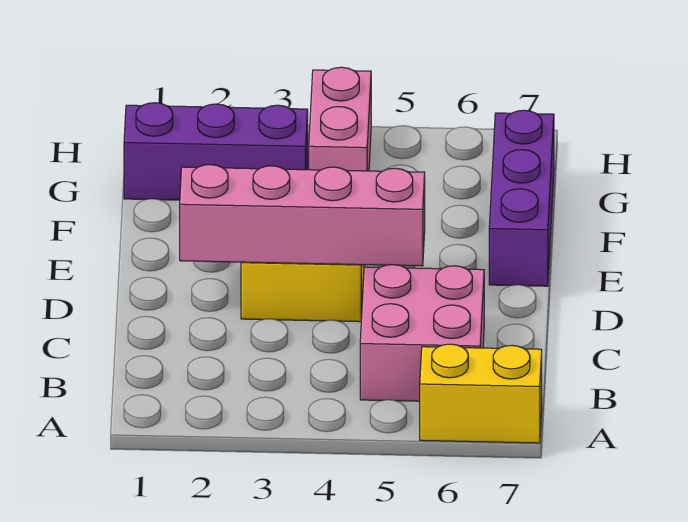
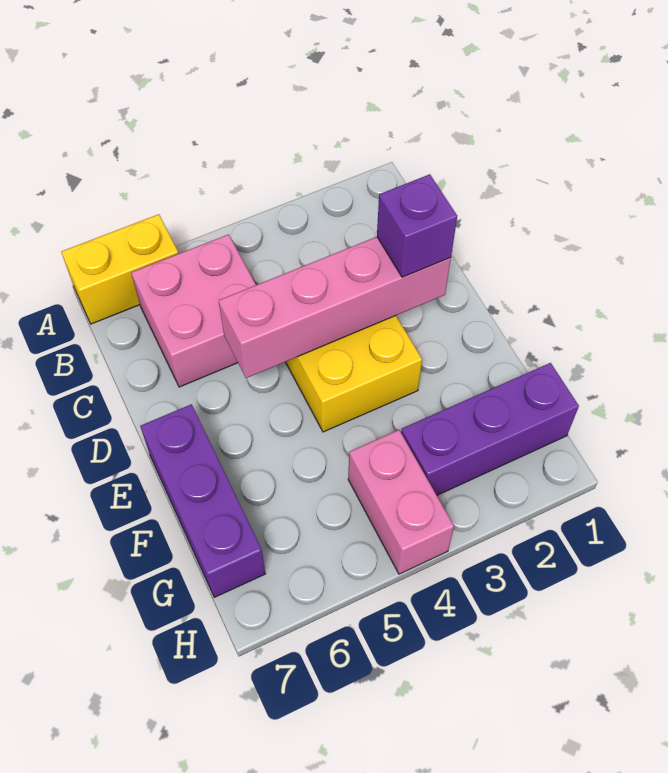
none -> purple brick D2 level 3

